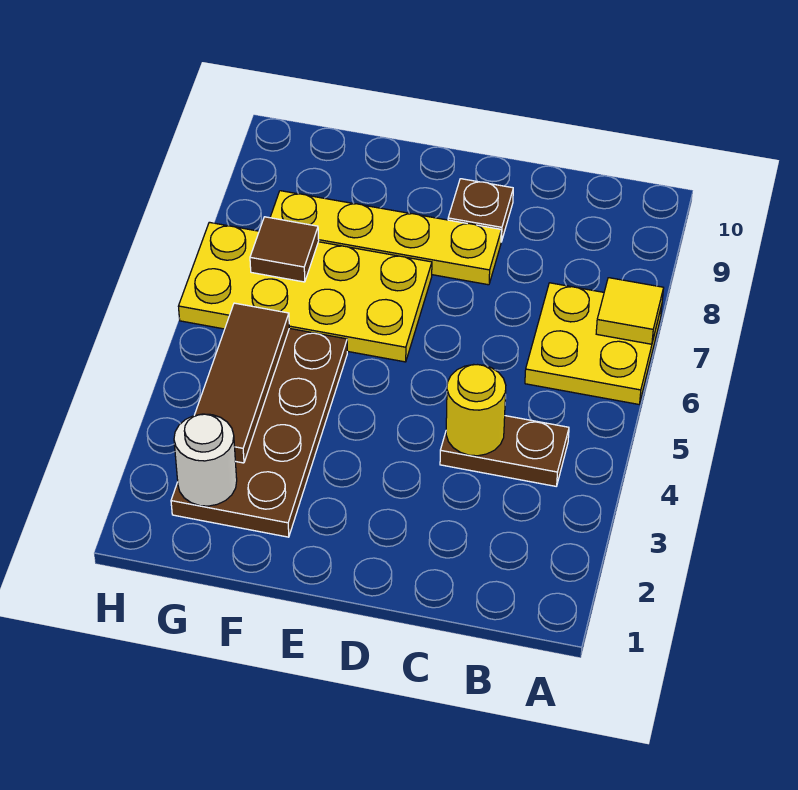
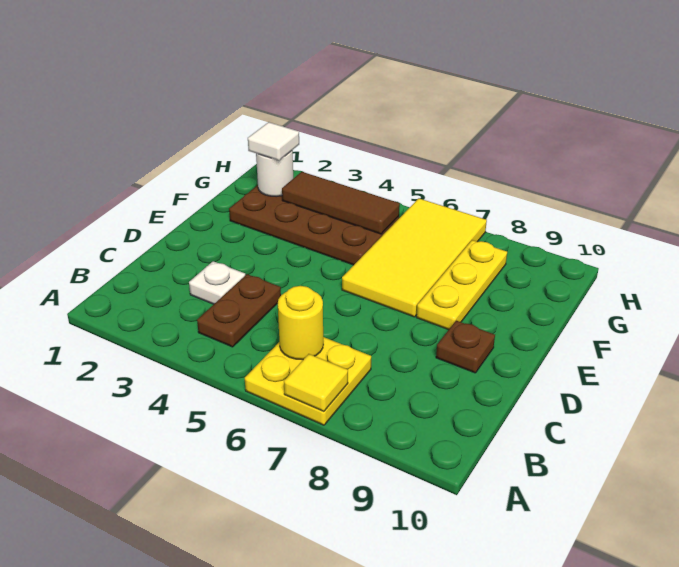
none -> white plate C3 level 1
yellow round brick C4 level 2 -> yellow round brick B6 level 2
yellow plate D8:G8 level 1 -> yellow plate E8:G8 level 1
yellow plate E6:H7 level 1 -> yellow tile E6:H7 level 1
none -> white tile G2 level 3
brown tile G7 level 2 -> none

